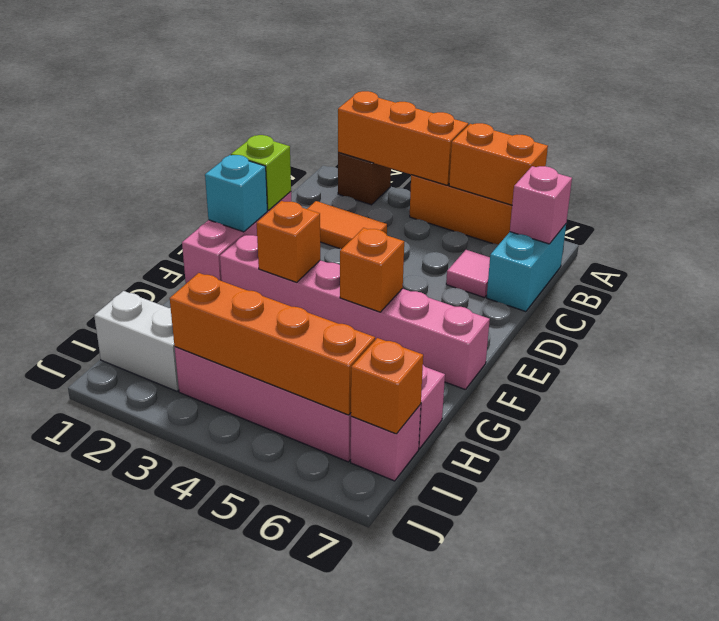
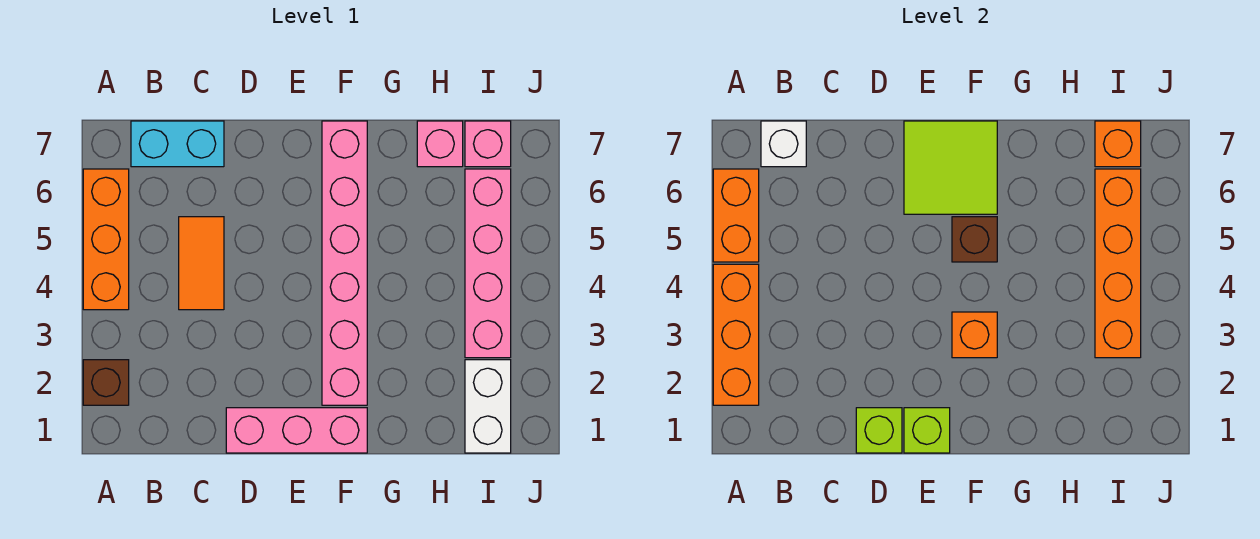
pink brick B7 level 2 -> white brick B7 level 2
orange tile C2:C3 level 1 -> orange tile C4:C5 level 1
pink tile C6 level 1 -> none
cyan brick E1 level 2 -> lime brick E1 level 2
none -> lime tile E6:F7 level 2
orange brick F5 level 2 -> brown brick F5 level 2

